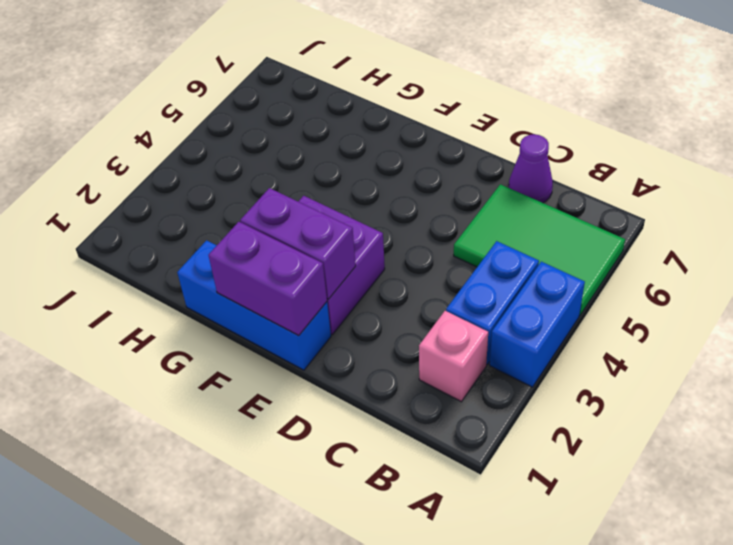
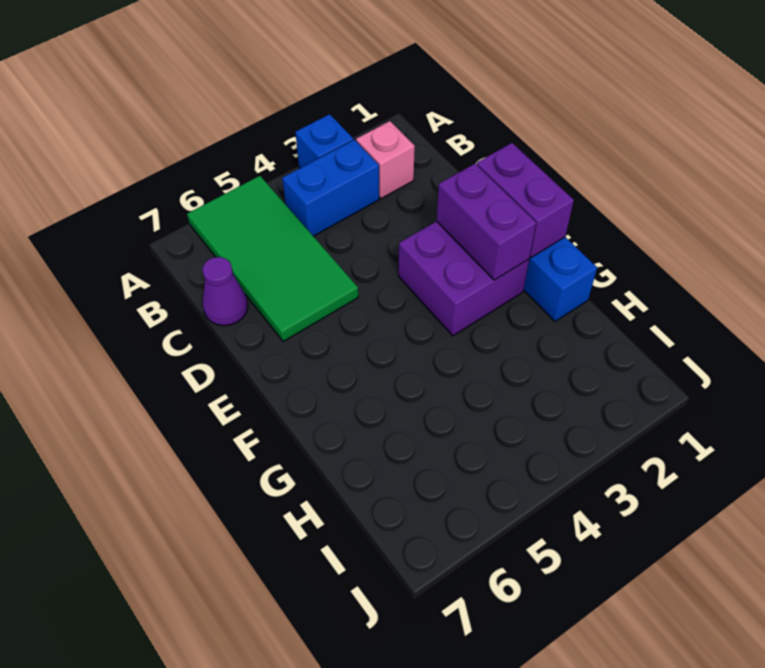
blue brick A3:A4 level 1 -> blue brick A3 level 1
green tile A5:C6 level 1 -> green tile A5:D6 level 1

